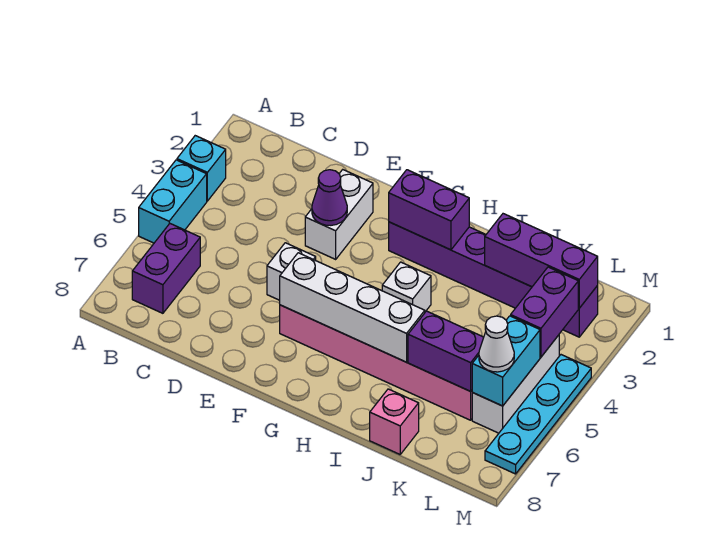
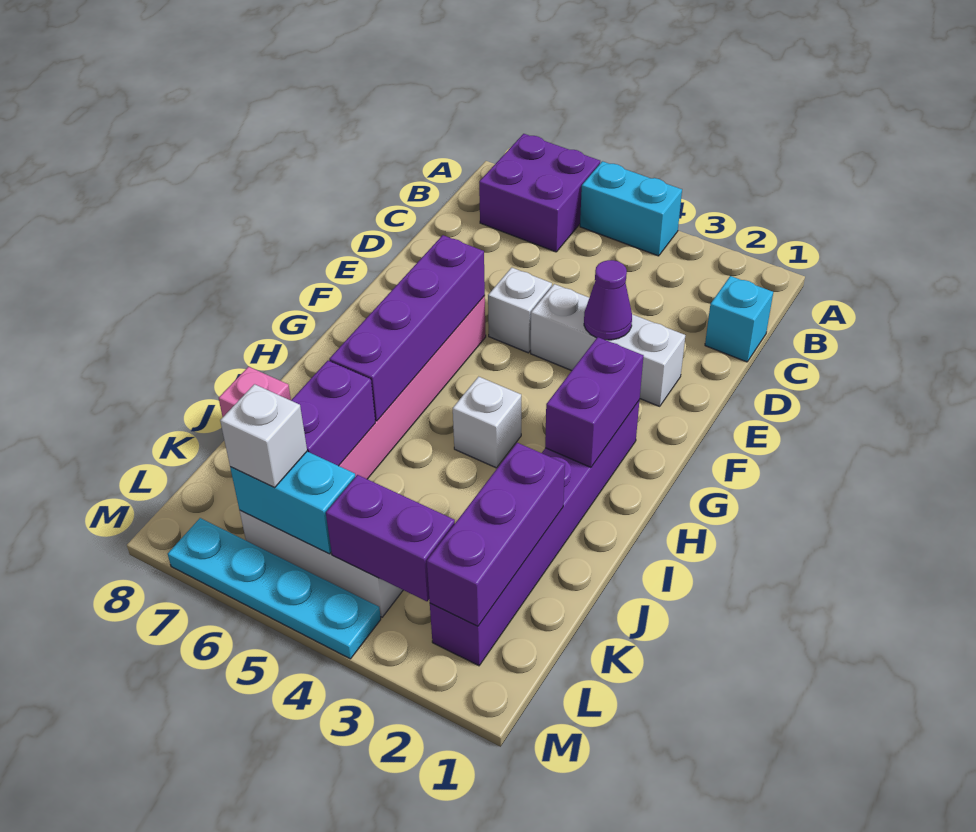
cyan brick A3 level 1 -> cyan brick C1 level 1
purple brick B6:B7 level 1 -> purple brick A6:B7 level 1
white brick E2:E3 level 1 -> white brick E2:E4 level 1
white brick F6:I6 level 2 -> purple brick F6:I6 level 2
white cone L6 level 3 -> white brick L6 level 3

